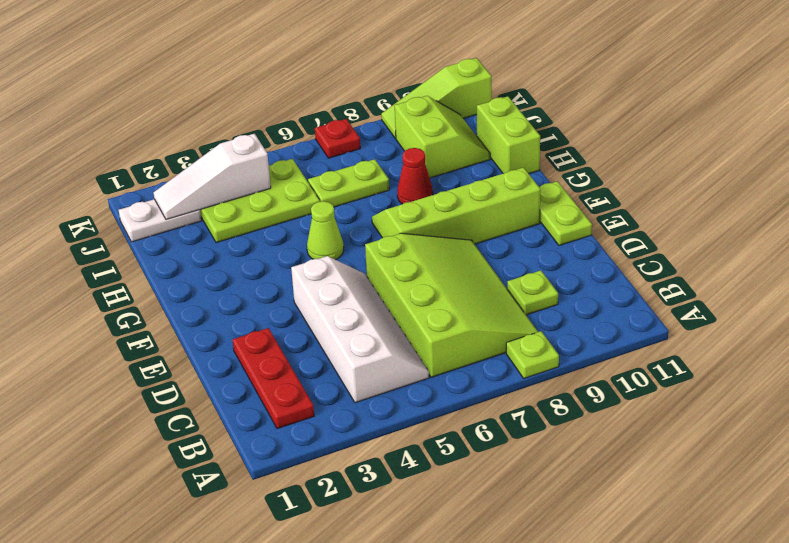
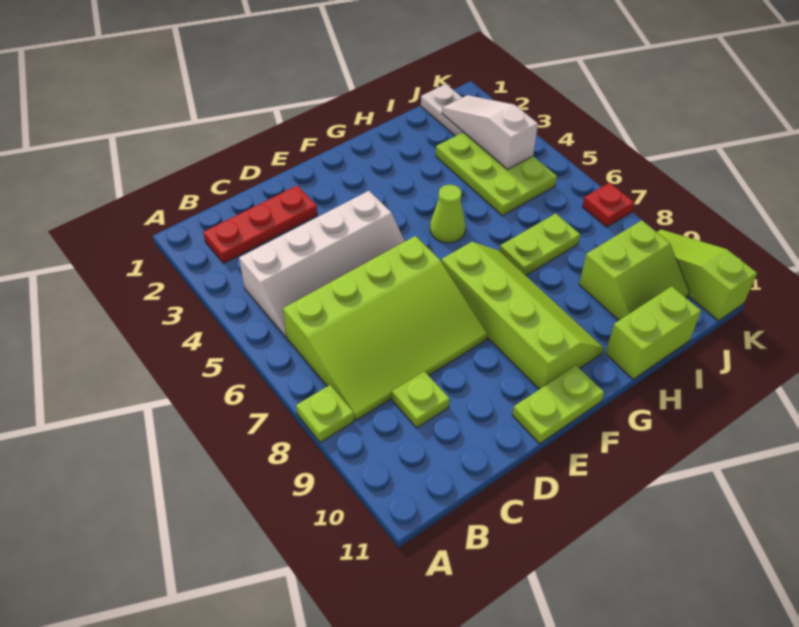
red cone H8 level 1 -> none
lime plate I6:I7 level 1 -> lime plate H7:I7 level 1

